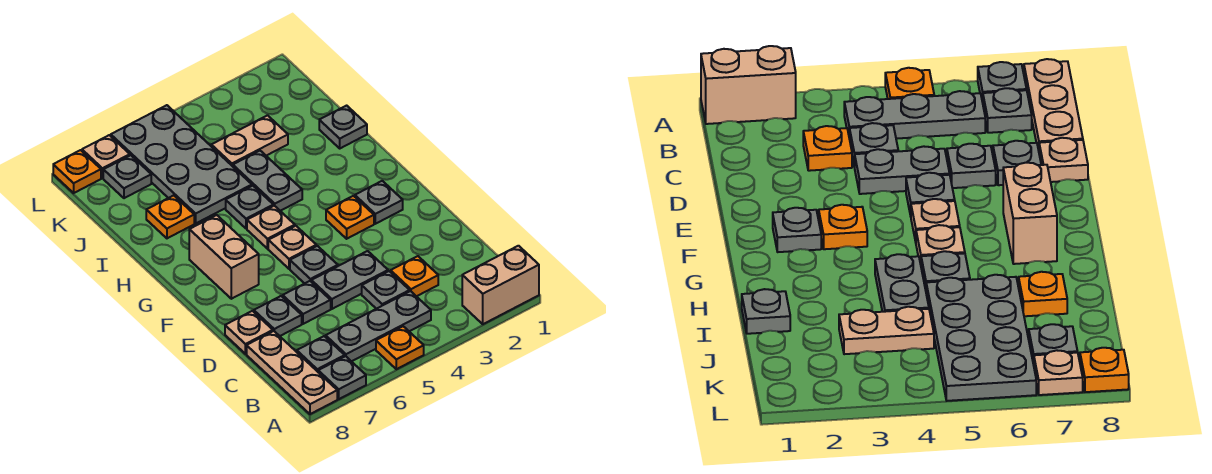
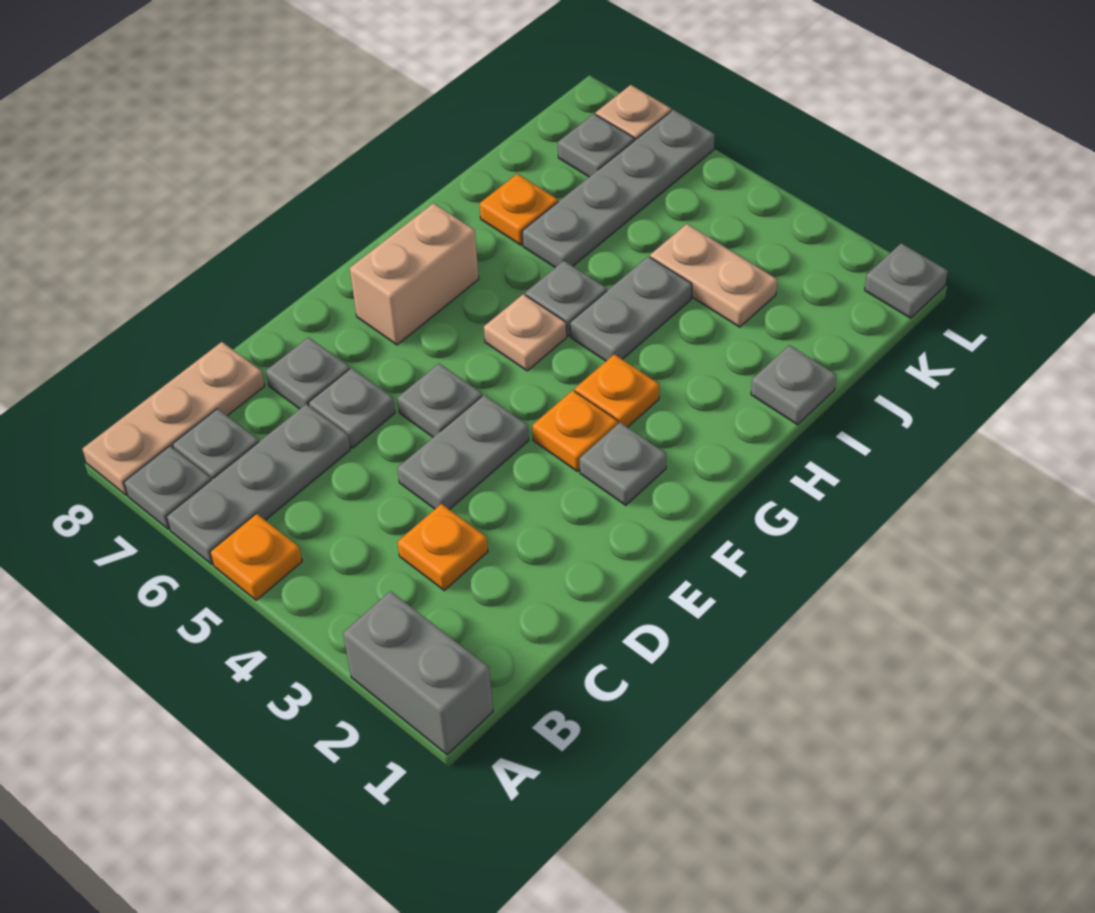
tan brick A1:A2 level 1 -> grey brick A1:A2 level 1
grey plate B4:B6 level 1 -> grey plate A6:C6 level 1
grey plate C4 level 1 -> grey plate L1 level 1
grey plate D4:D5 level 1 -> grey plate D4:E4 level 1
tan plate D8 level 1 -> none
tan plate F5 level 1 -> none
grey plate I5:L6 level 1 -> grey plate I6:L6 level 1
orange plate L8 level 1 -> orange plate G3 level 1

